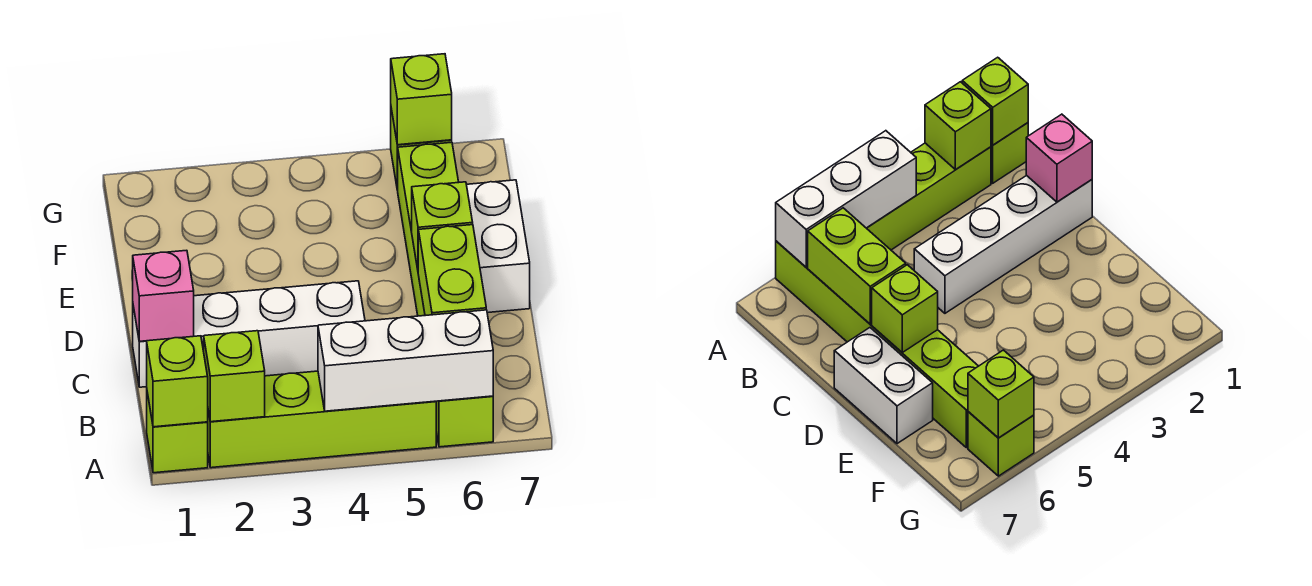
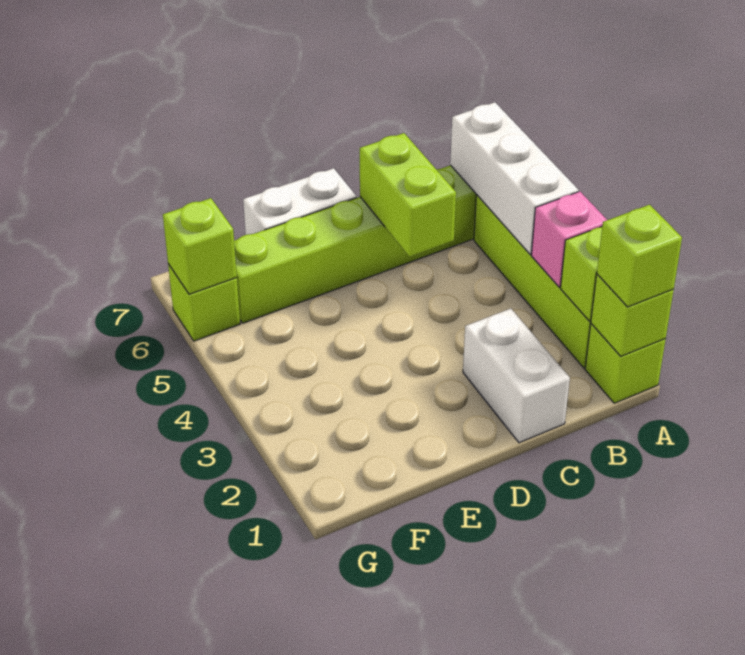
lime brick B6:C6 level 2 -> lime brick C5:C6 level 2
white brick C1:C4 level 1 -> white brick C1:C2 level 1
pink brick C1 level 2 -> pink brick A3 level 2
lime brick D6 level 2 -> lime brick A1 level 3

